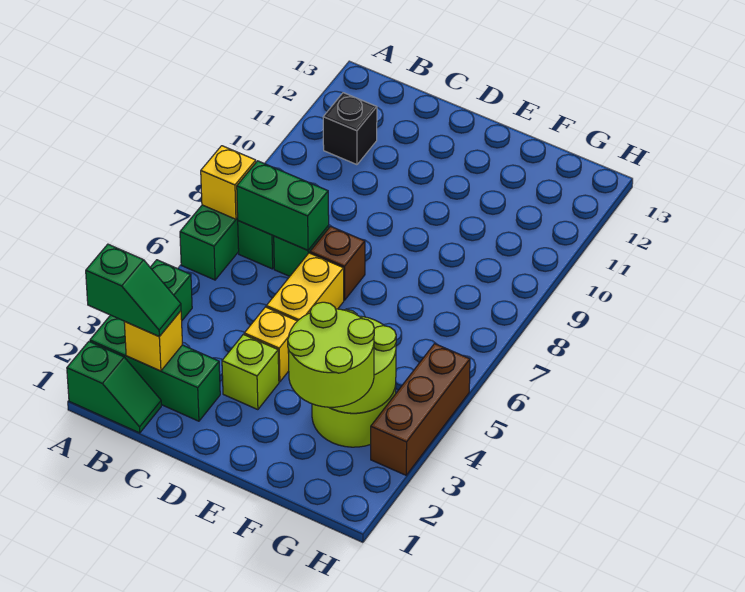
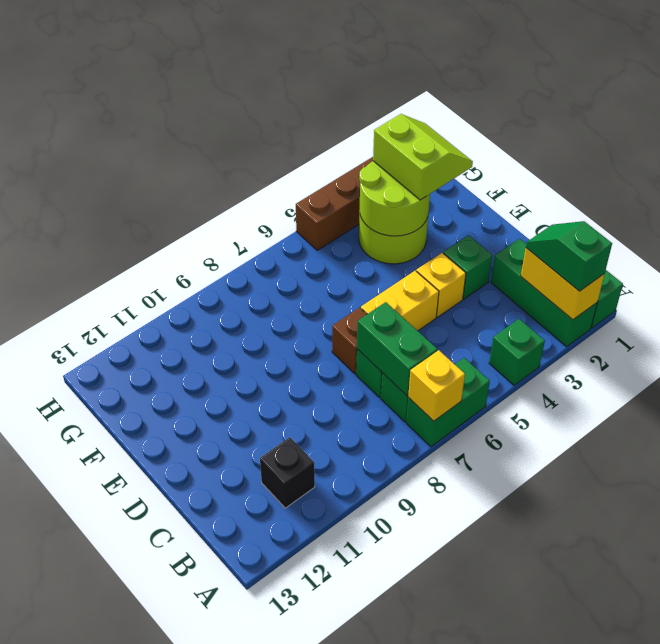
yellow brick B2 level 2 -> yellow brick A2:B2 level 2
lime brick D3 level 1 -> green brick D3 level 1
lime round brick F2:G3 level 3 -> lime slope F2:G3 level 3 top 3

